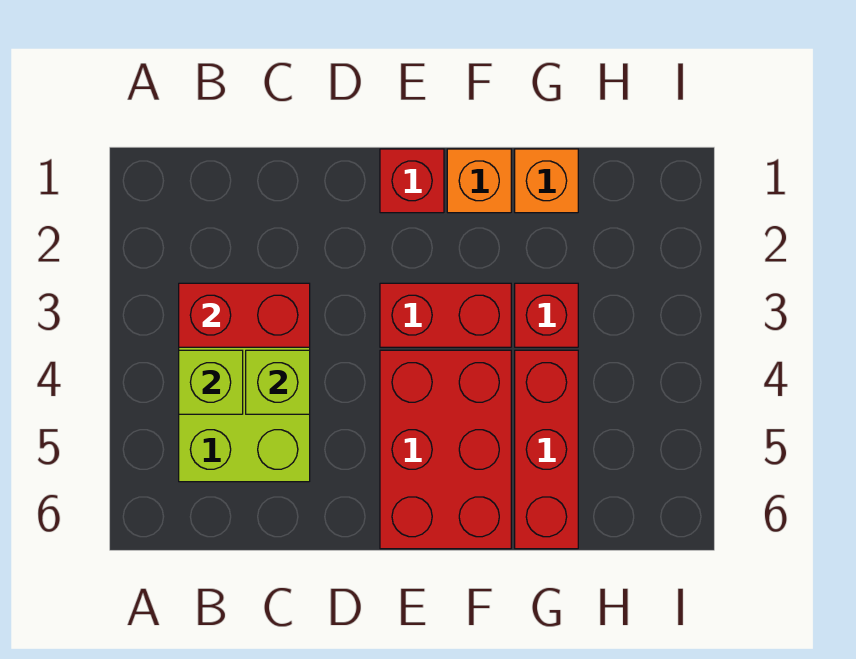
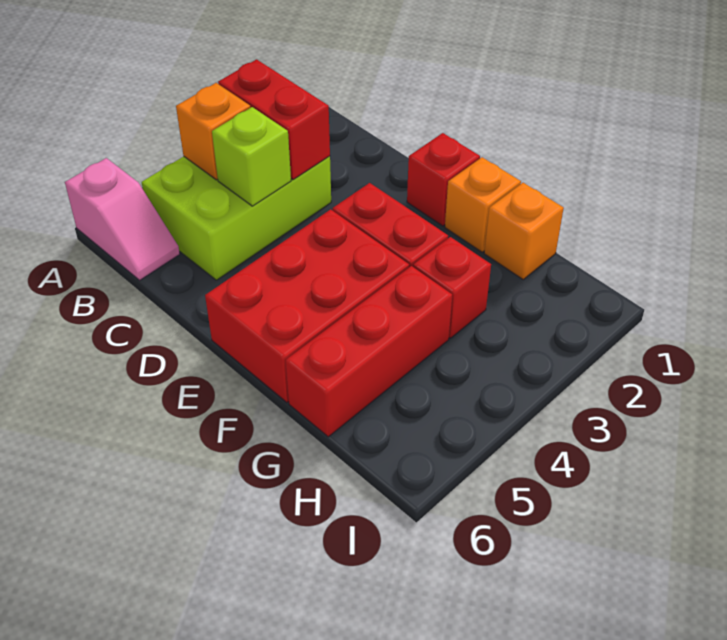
none -> pink slope A6:B6 level 1 top A
lime brick B4 level 2 -> orange brick B4 level 2

